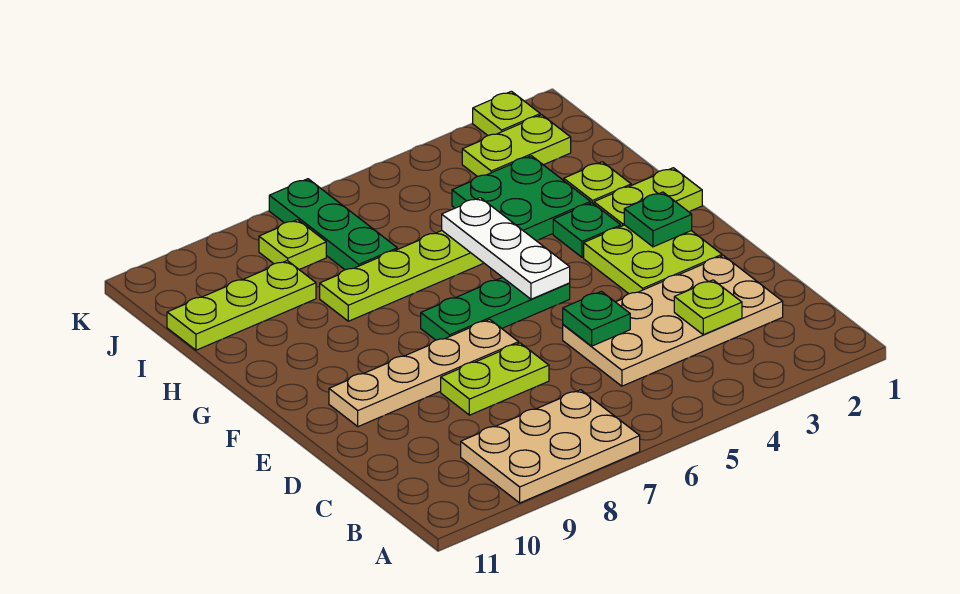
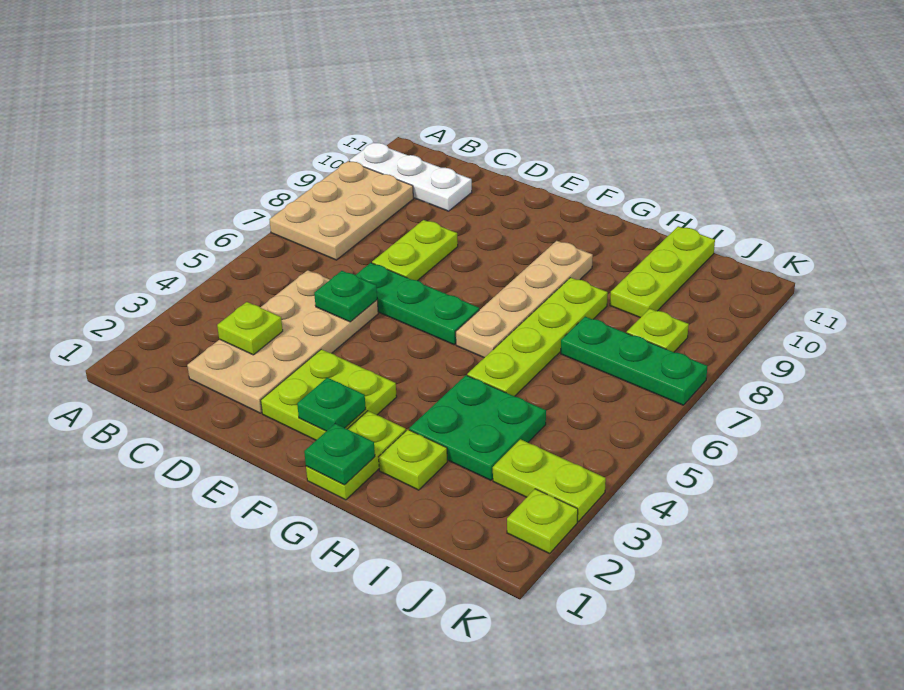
tan plate E7:E10 level 1 -> tan plate G6:G9 level 1
green plate F5:F7 level 1 -> green plate D6:F6 level 1
white plate F5:H5 level 2 -> white plate A10:C10 level 1
green plate G3 level 1 -> green plate G1 level 2
lime plate J2:J3 level 1 -> lime plate J3:K3 level 1

